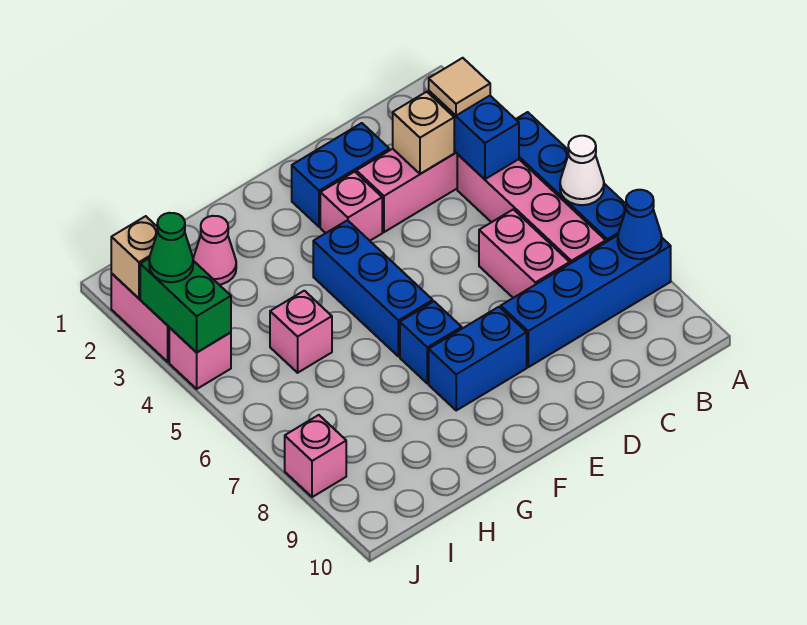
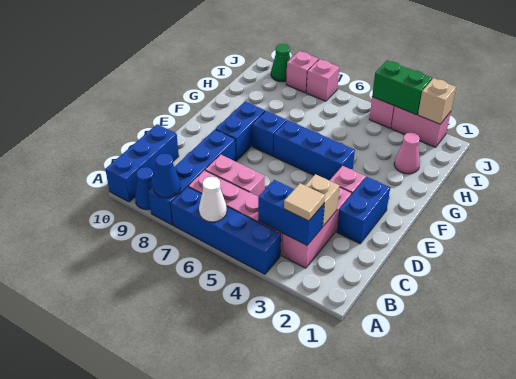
none -> blue cone A9 level 1
none -> blue brick A10:C10 level 1
pink brick H5 level 1 -> pink brick J7 level 1
green cone J3 level 3 -> green cone J9 level 1

